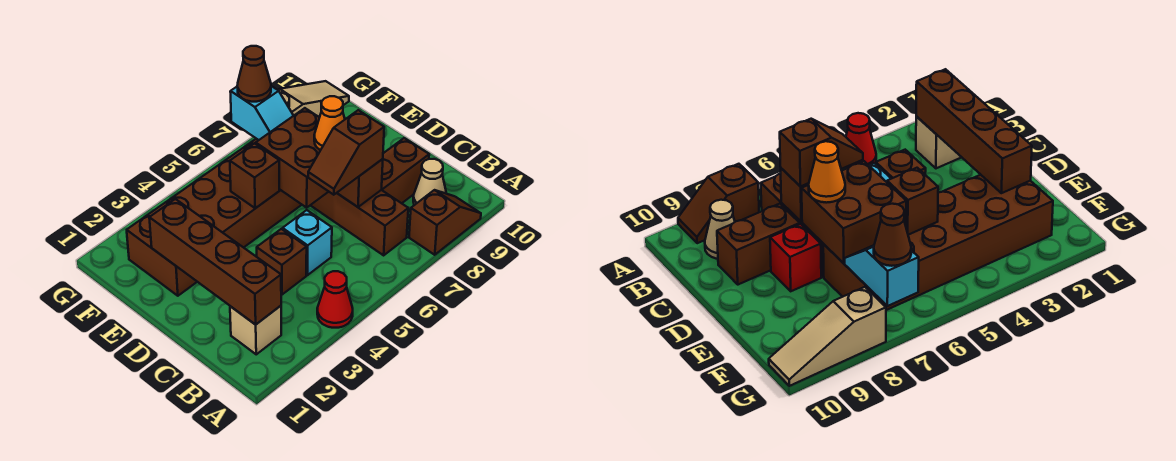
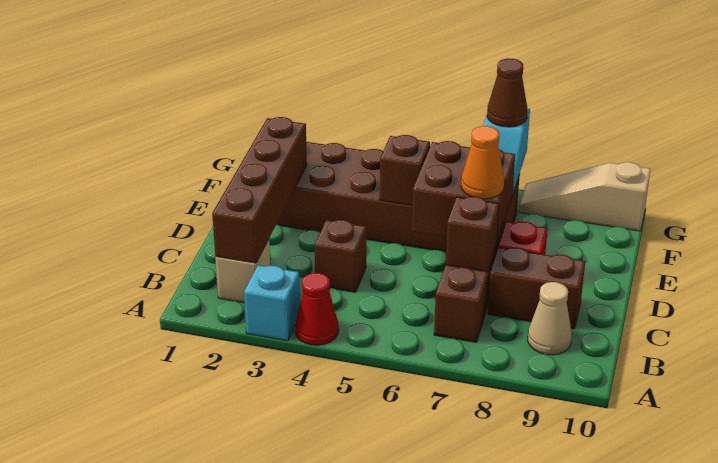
brown slope A8:A9 level 1 top 8 -> none
cyan brick C5 level 1 -> cyan brick A3 level 1
brown slope C6:C7 level 3 top 7 -> none
tan slope G8:G10 level 1 top 8 -> tan slope G8:G10 level 1 top 10

